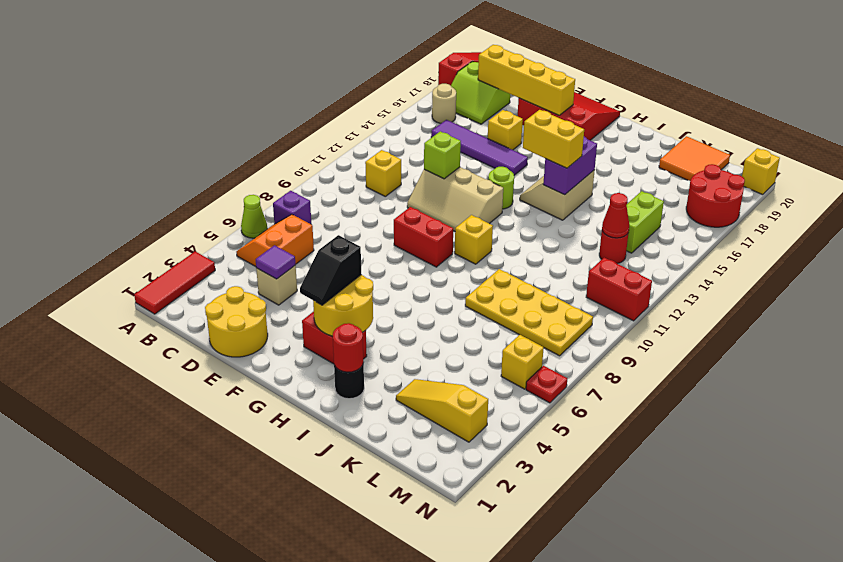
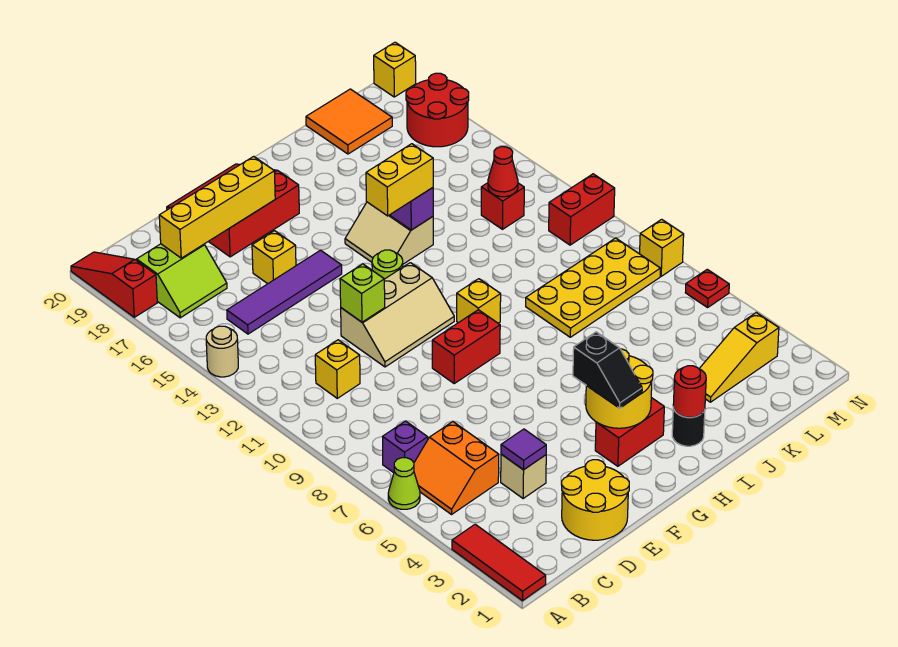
tan round brick B16 level 1 -> tan round brick A14 level 1
red round brick L13 level 1 -> red brick L13 level 1
lime brick L14:L15 level 1 -> none
yellow brick M6 level 1 -> yellow brick N8 level 1

